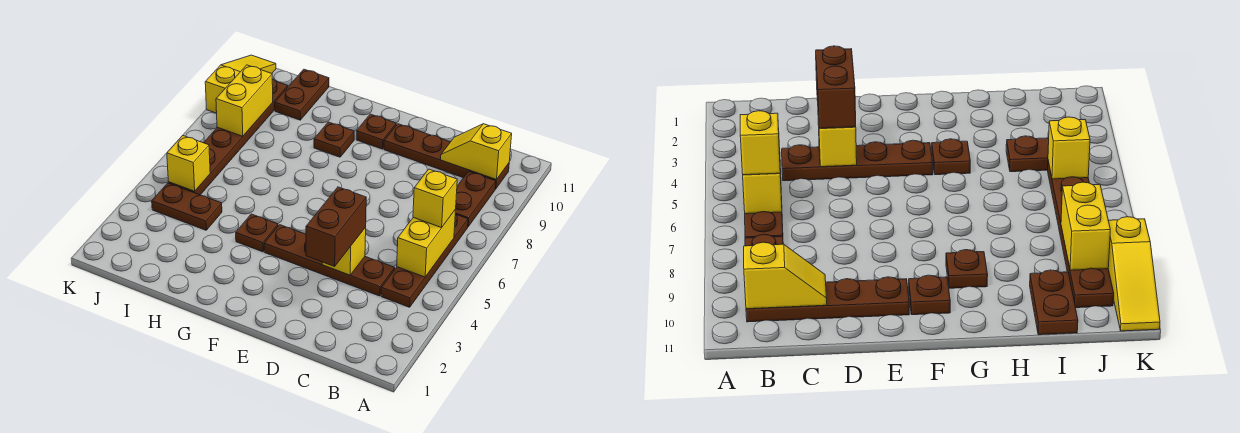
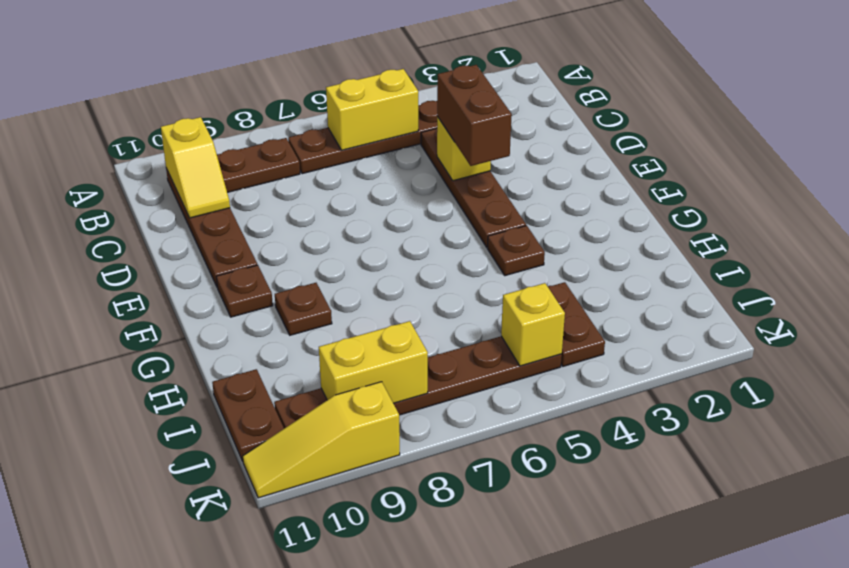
yellow brick B6 level 3 -> none
brown brick D3:D4 level 3 -> brown brick D4:E4 level 3
brown plate I10:I11 level 1 -> brown plate I11:J11 level 1

